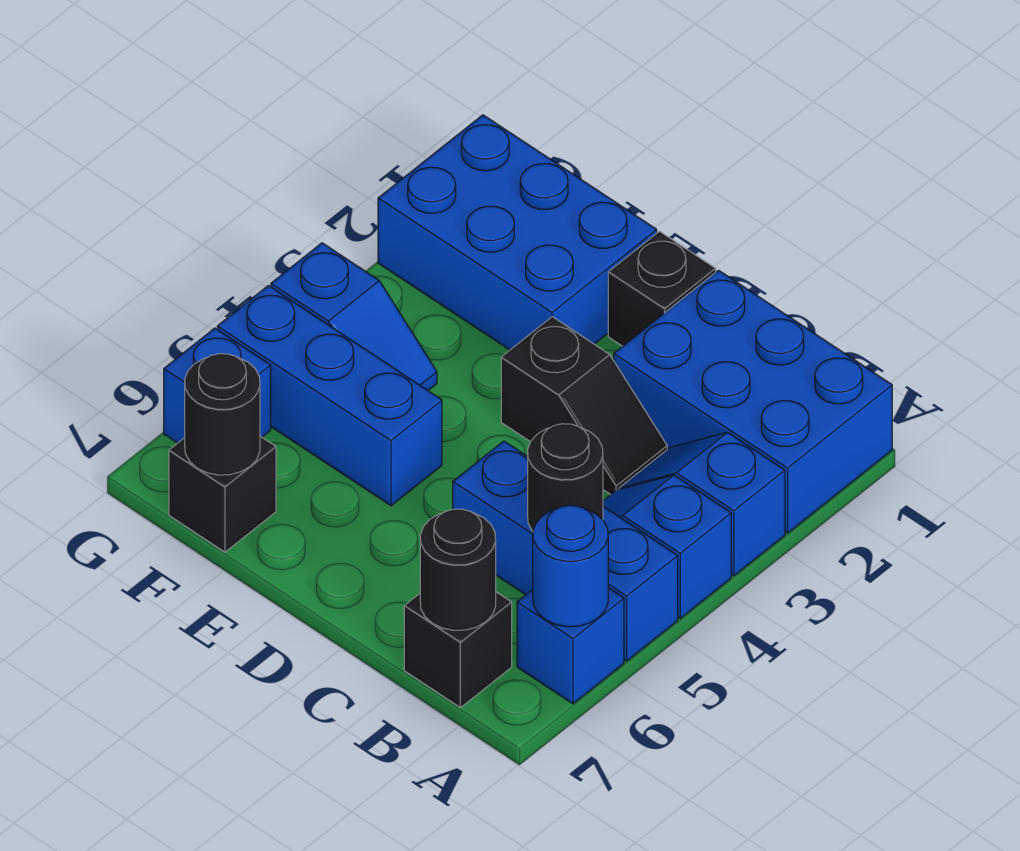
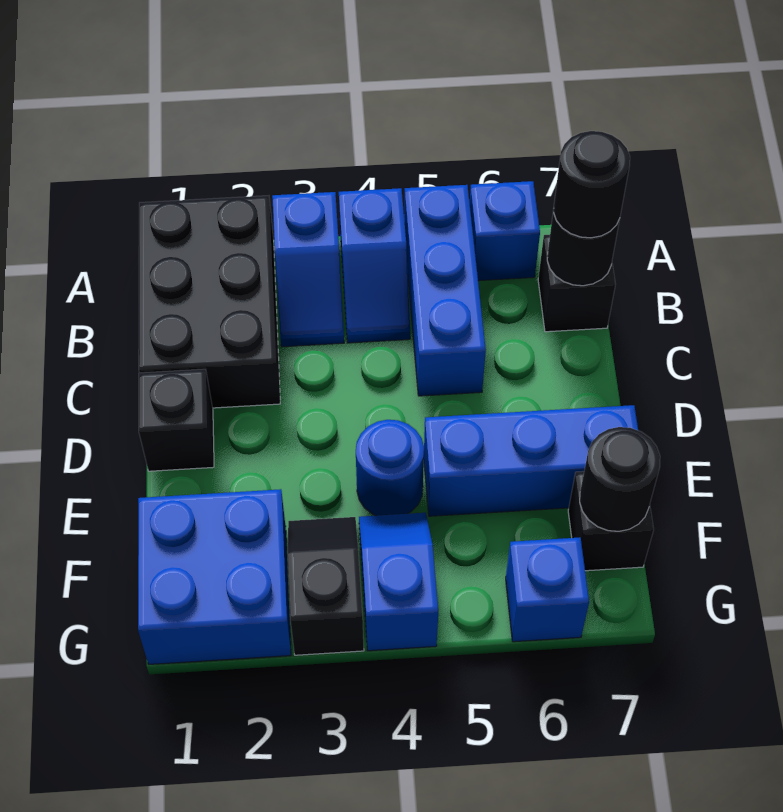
blue brick A1:C2 level 1 -> black brick A1:C2 level 1
blue round brick A6 level 2 -> blue round brick E4 level 1
black round brick B5 level 2 -> black round brick B7 level 3
black slope C3:D3 level 1 top D -> black slope F3:G3 level 1 top G
blue brick E1:G2 level 1 -> blue brick F1:G2 level 1
blue brick E5:G5 level 1 -> blue brick E5:E7 level 1

